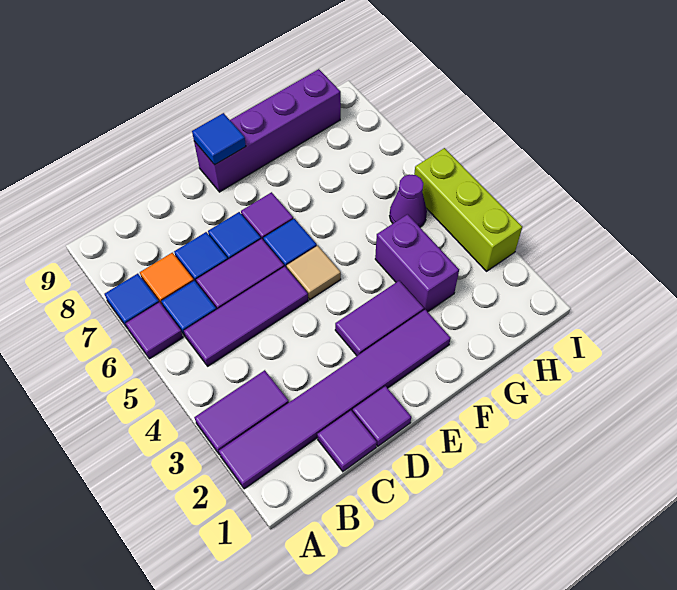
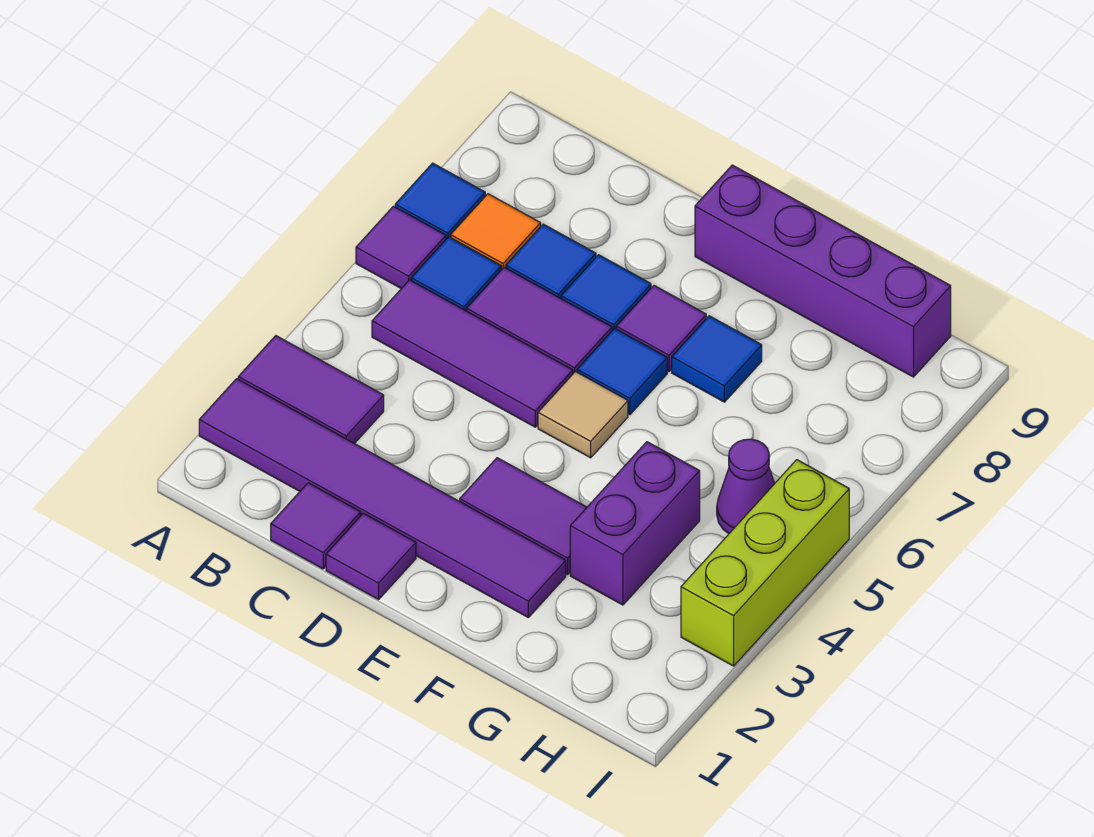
blue tile E9 level 2 -> blue tile F7 level 1

